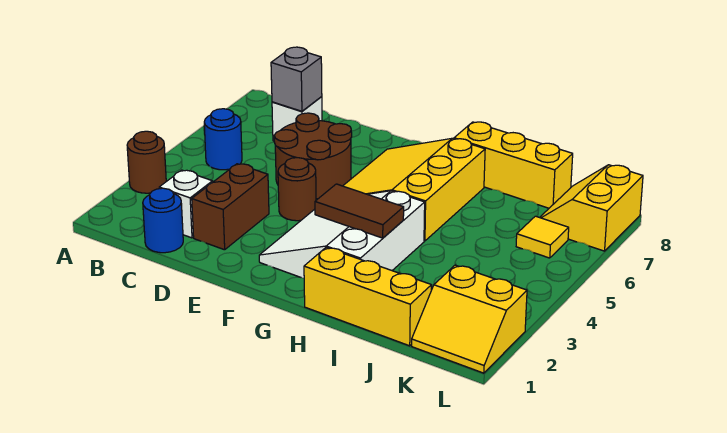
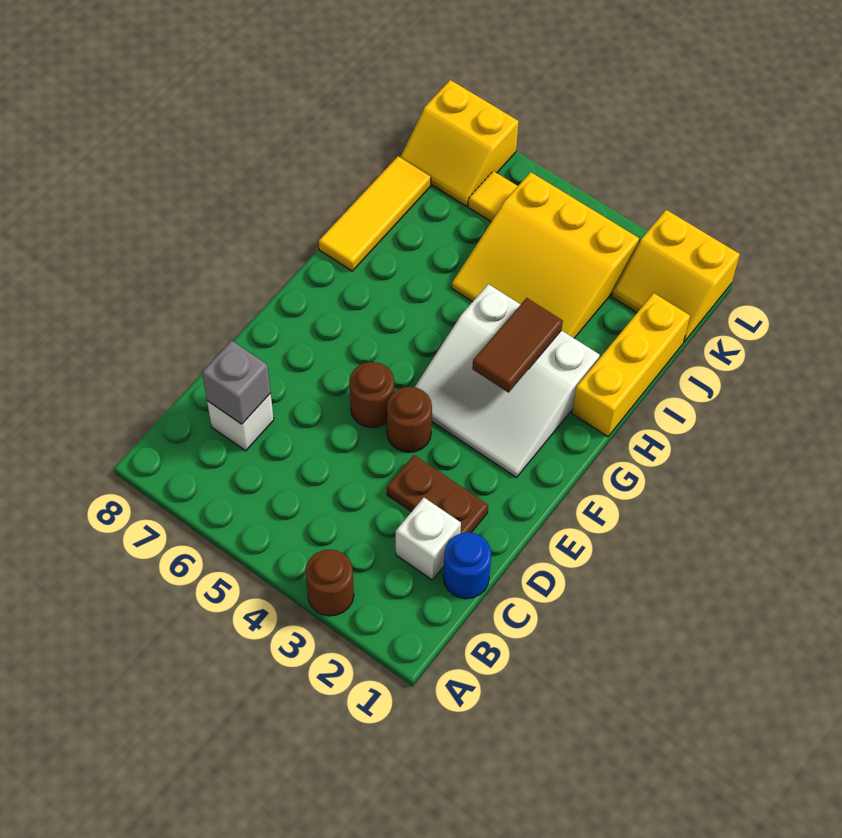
blue round brick B5 level 1 -> none
brown brick D2:D3 level 1 -> brown plate D2:D3 level 1
brown round brick D5:E6 level 1 -> brown round brick E5 level 1
yellow slope F5:H7 level 1 top H -> yellow slope I3:K5 level 1 top K
yellow brick H8:J8 level 1 -> yellow tile H8:J8 level 1
yellow slope K1:L2 level 1 top 2 -> yellow slope K1:L2 level 1 top L

